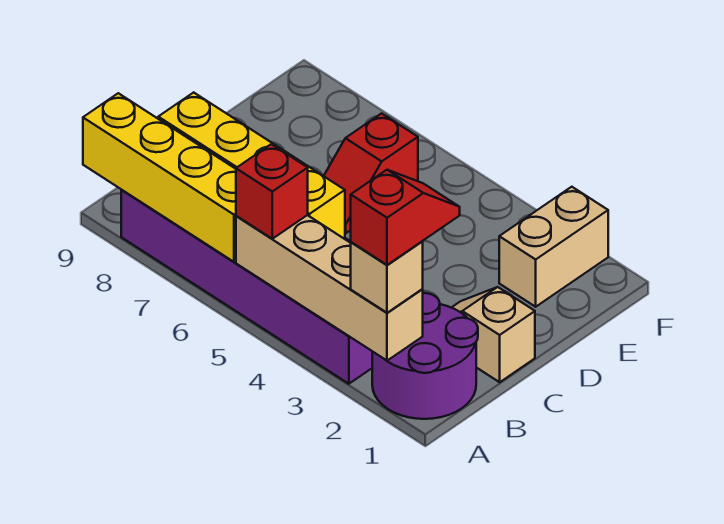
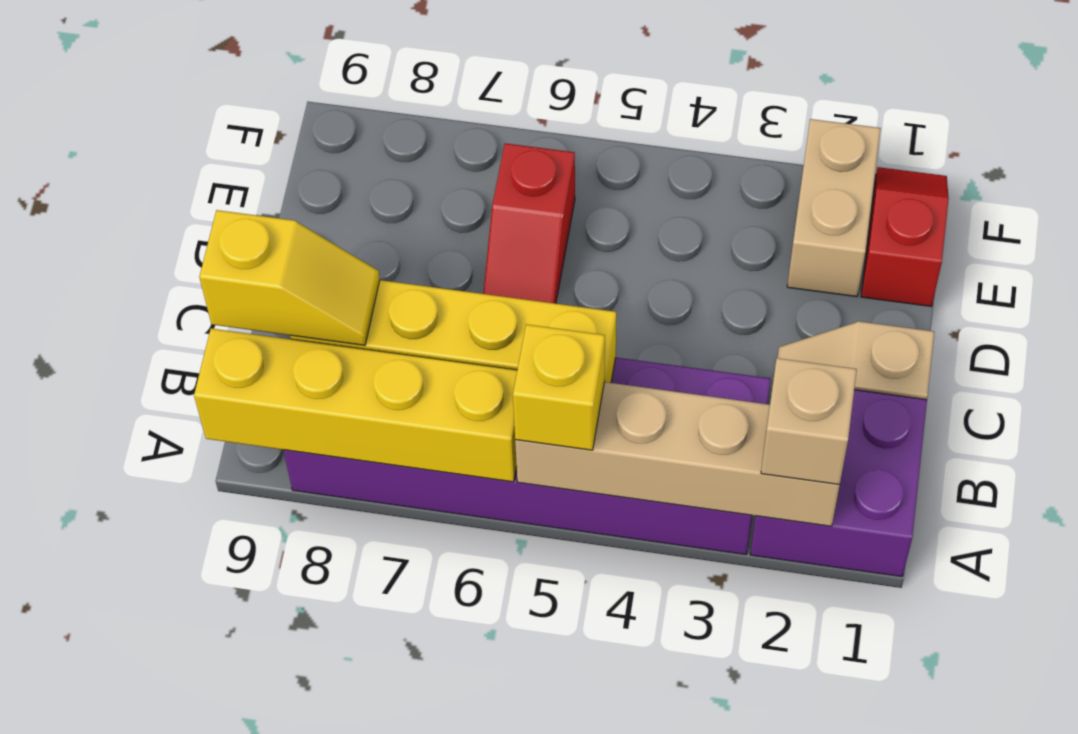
purple round brick A1:B2 level 1 -> purple brick A1:B2 level 1
red slope A2:B2 level 4 top A -> red slope E1:F1 level 1 top E
red brick A5 level 3 -> yellow brick A5 level 3
none -> yellow slope B8:B9 level 3 top 9

